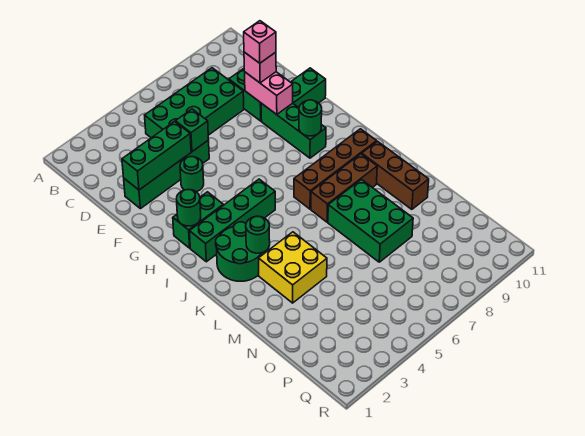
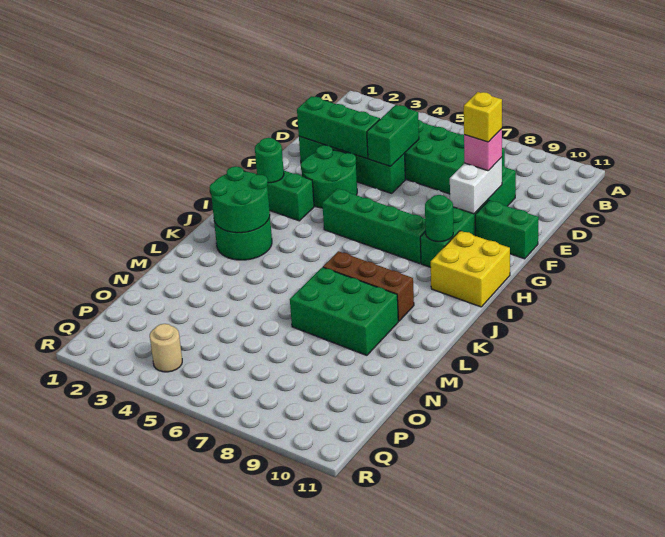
green brick E5 level 2 -> green brick D5:E5 level 2
pink brick E9:F9 level 2 -> white brick E9:F9 level 2
pink brick E9 level 4 -> yellow brick E9 level 4
green round brick F4 level 1 -> green round brick F3:G4 level 1
green brick I2:I5 level 1 -> green brick H5:H8 level 1
brown brick J7:J10 level 1 -> none
green round brick K3 level 2 -> green round brick J2:K3 level 2
brown brick K10:M10 level 1 -> none
yellow brick L3:M4 level 1 -> yellow brick H10:I11 level 1
green brick L7:N8 level 1 -> green brick L7:M9 level 1
none -> tan round brick Q4 level 1

